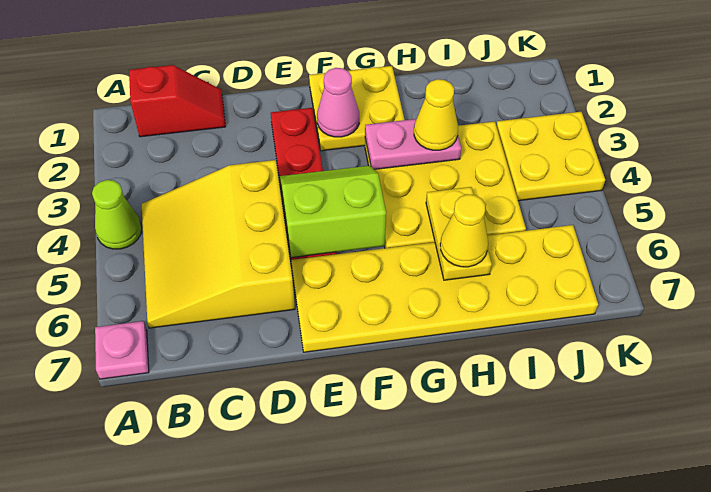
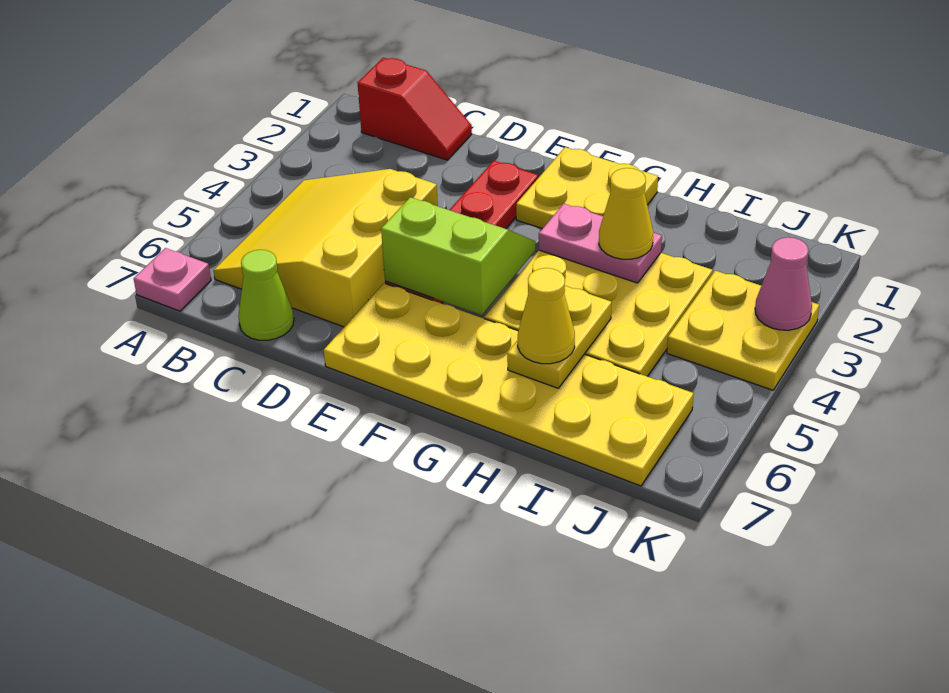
lime cone A4 level 1 -> lime cone C7 level 1
pink cone F2 level 2 -> pink cone K3 level 2

